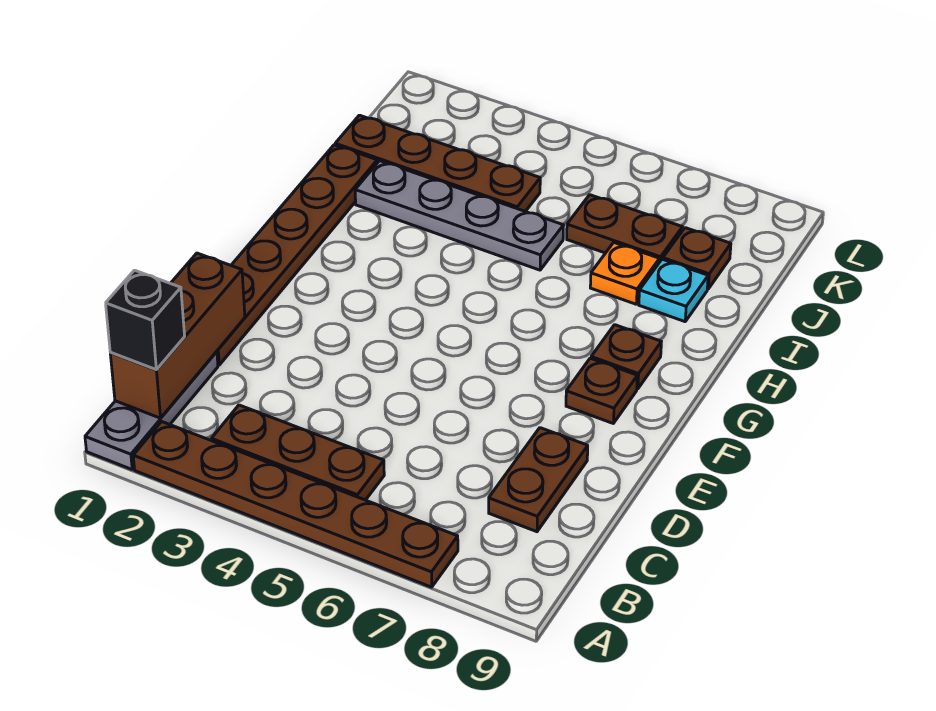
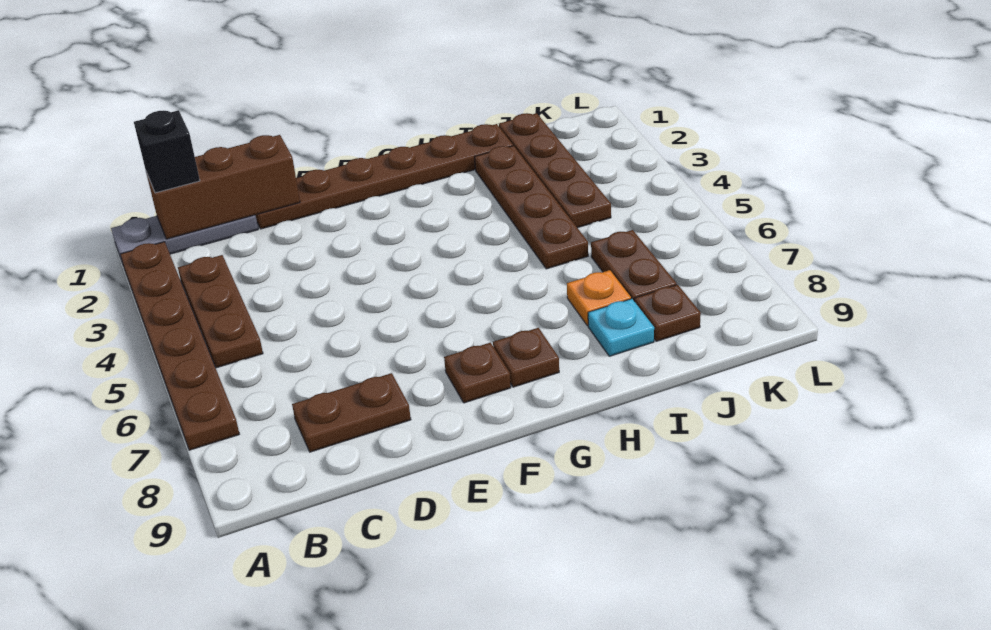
grey plate I2:I5 level 1 -> brown plate I2:I5 level 1

